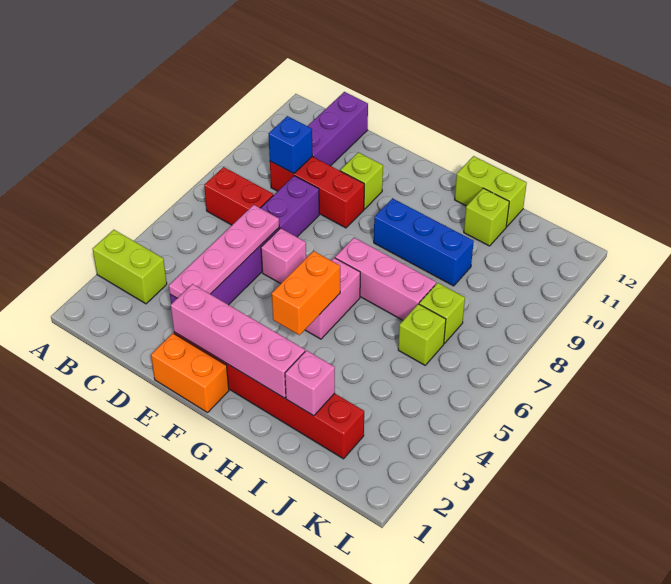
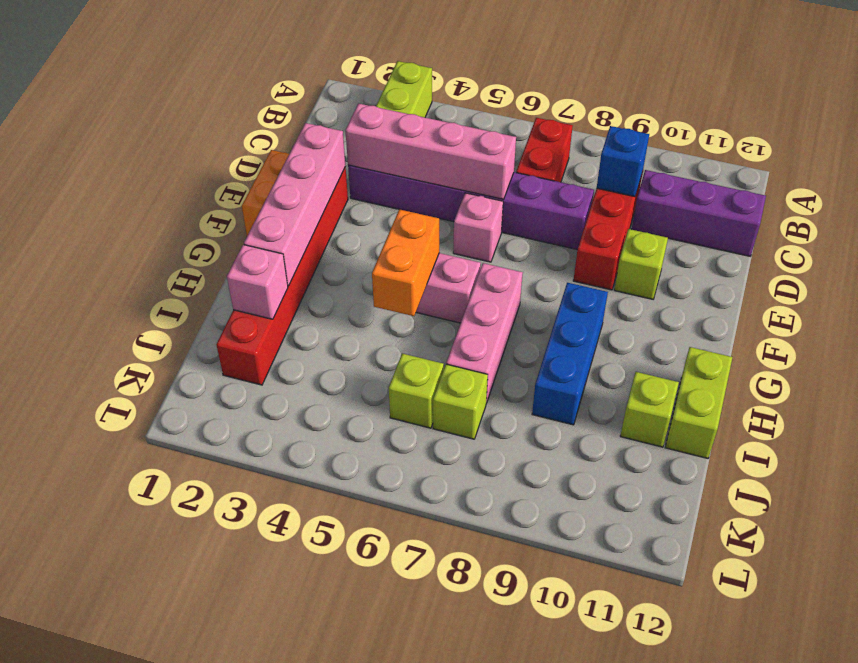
pink plate D3:D6 level 2 -> pink brick D3:D6 level 2
orange brick G4:G5 level 2 -> orange brick G5:H5 level 2

